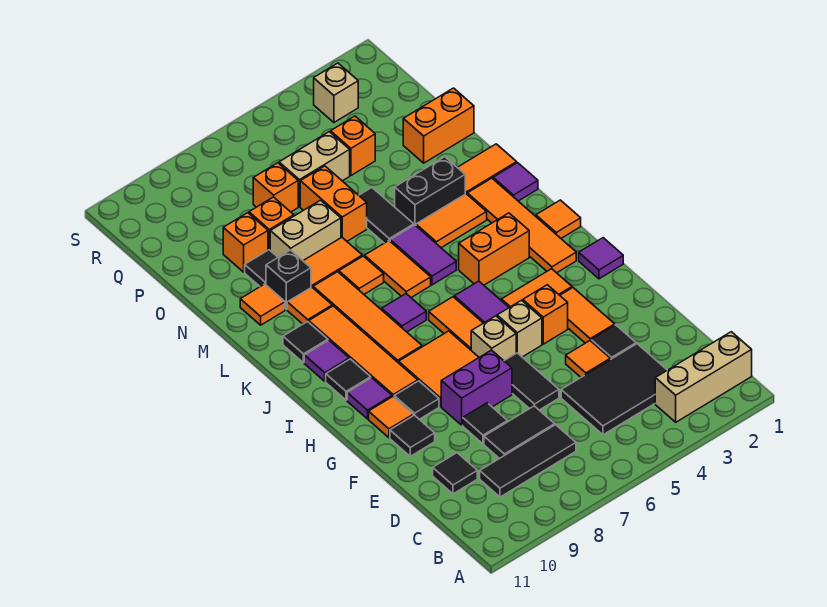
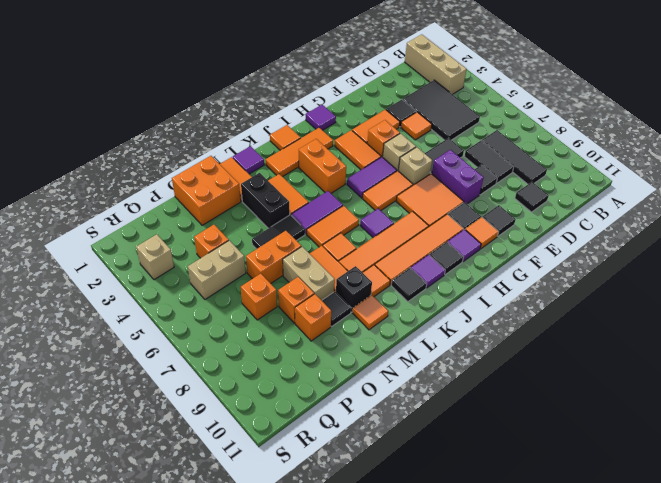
orange tile I2:L2 level 1 -> orange tile I2:K2 level 1
orange brick O1:O2 level 1 -> orange brick N1:O2 level 1
tan brick P5:P6 level 1 -> tan brick P5:Q5 level 1

